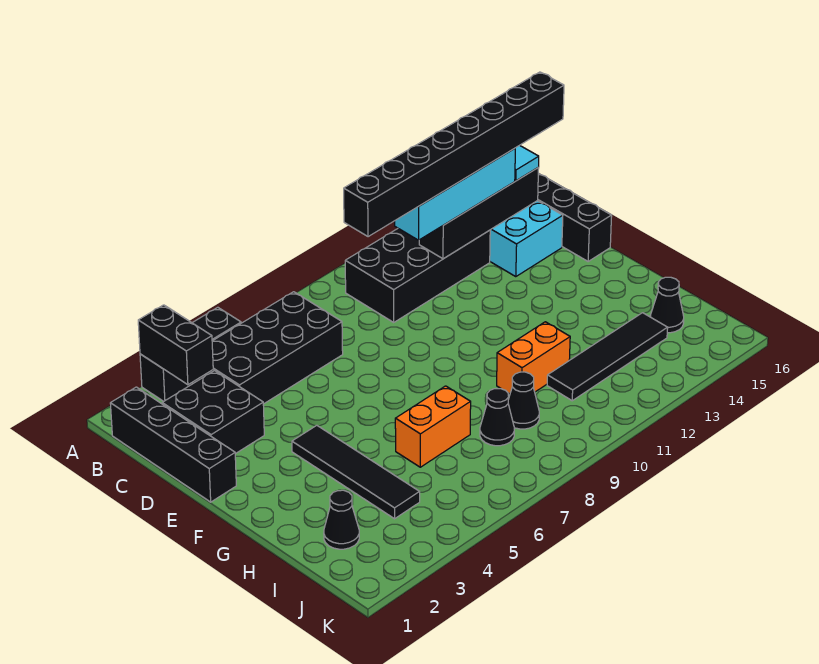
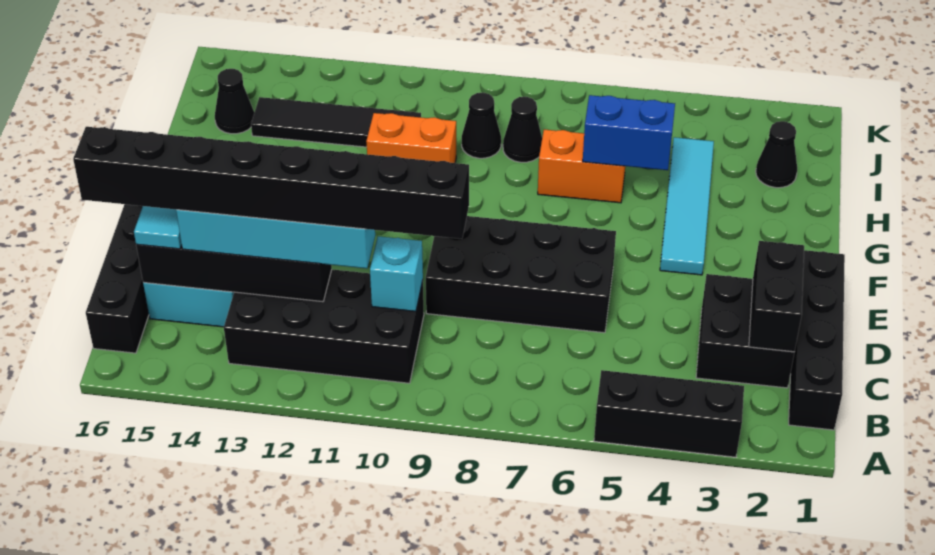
black brick A3:B3 level 2 -> black brick C2:D2 level 2
black brick B4:C7 level 1 -> black brick D6:E9 level 1
none -> cyan brick C10 level 2
black tile F4:I4 level 1 -> cyan tile F4:I4 level 1
none -> blue brick H5:H6 level 2

